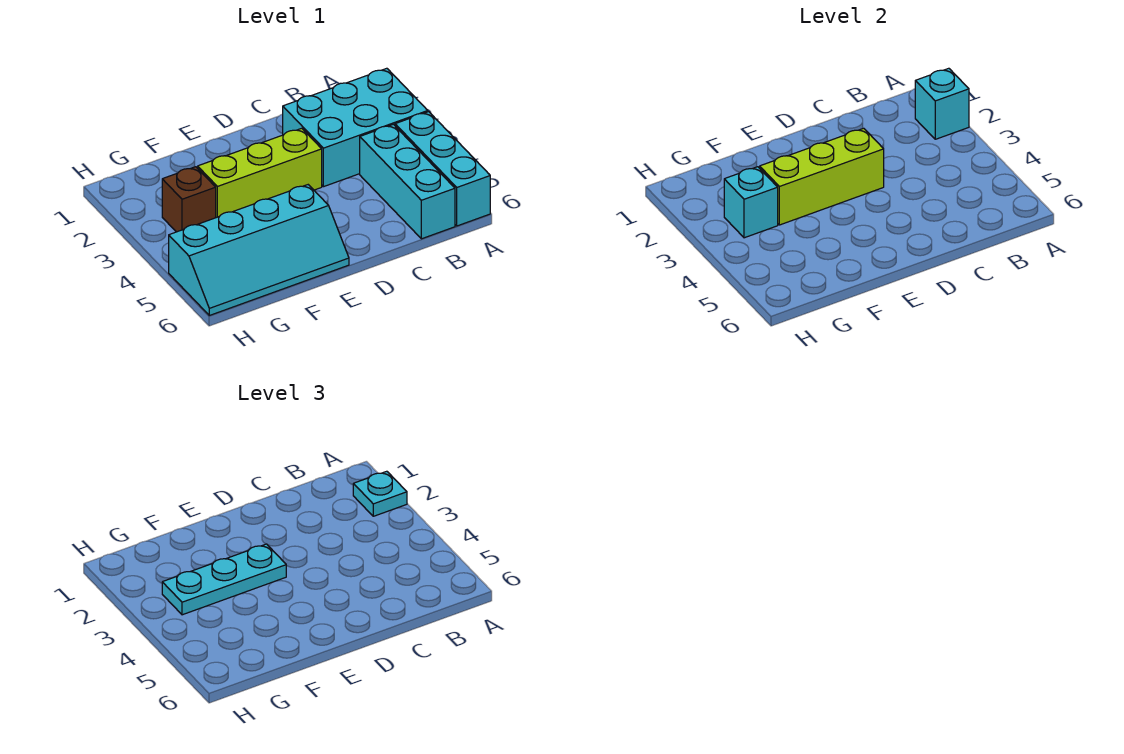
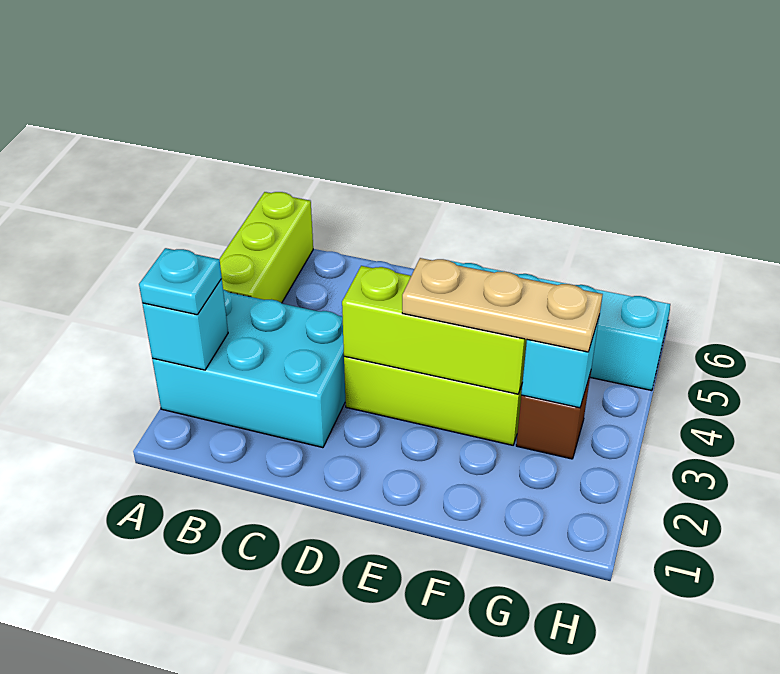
cyan brick A4:A6 level 1 -> lime brick A4:A6 level 1
cyan brick B4:B6 level 1 -> none
cyan plate E3:G3 level 3 -> tan plate E3:G3 level 3

